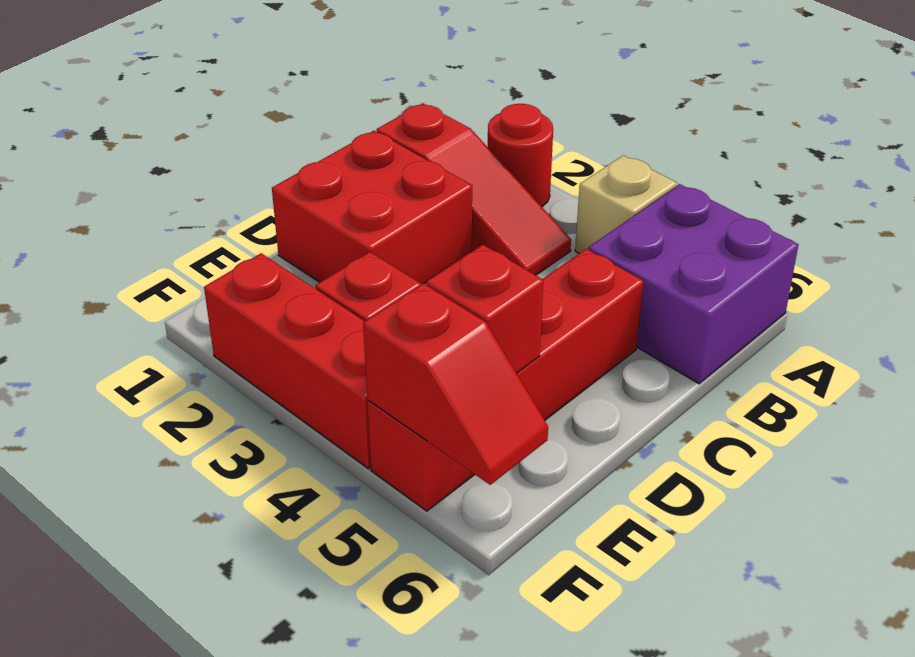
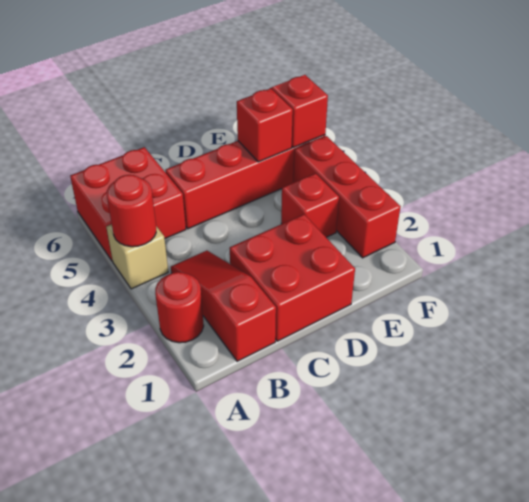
none -> red round brick A4 level 2
purple brick A5:B6 level 1 -> red brick A5:B6 level 1

